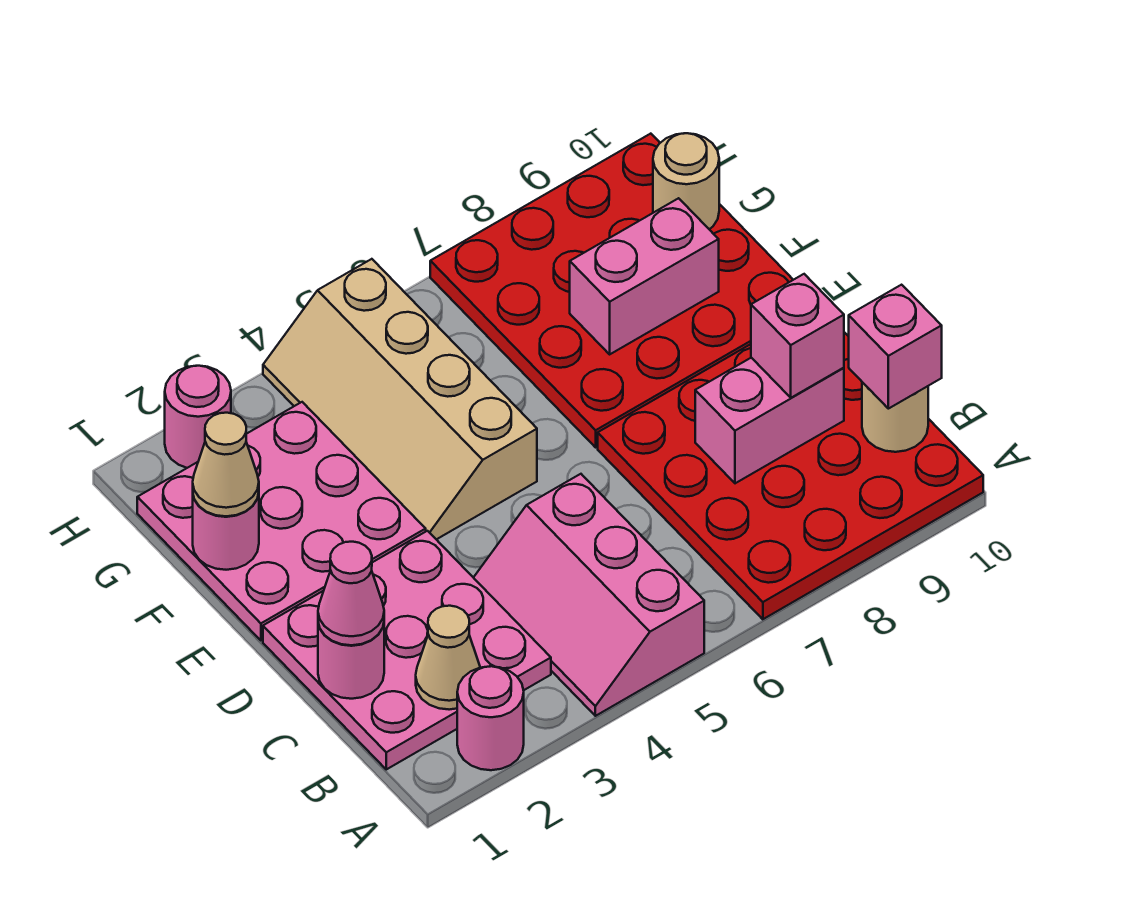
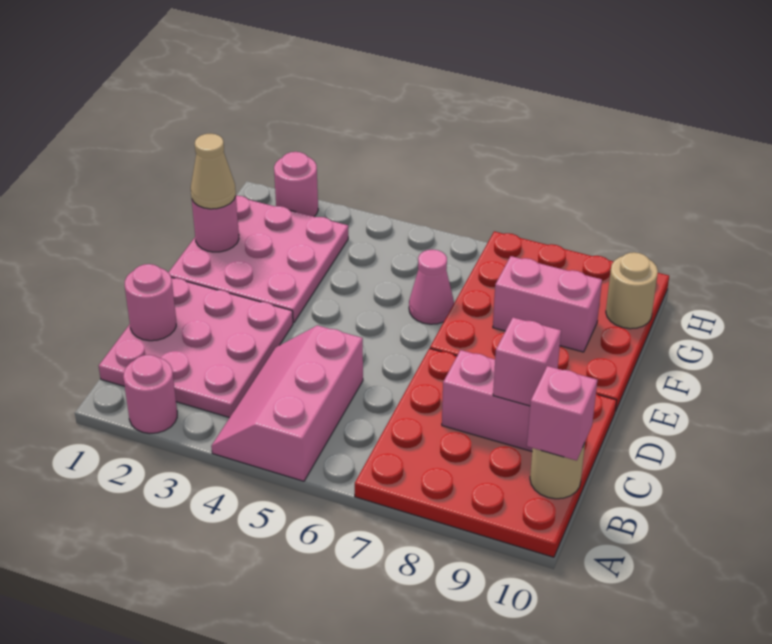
tan cone B2 level 2 -> none
pink cone C1 level 3 -> pink cone F6 level 1
tan slope E4:H5 level 1 top 5 -> none

